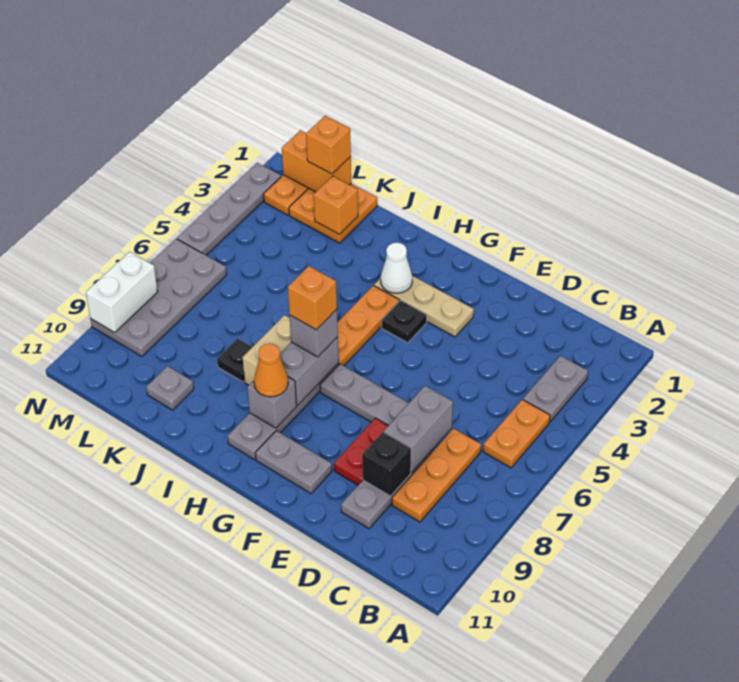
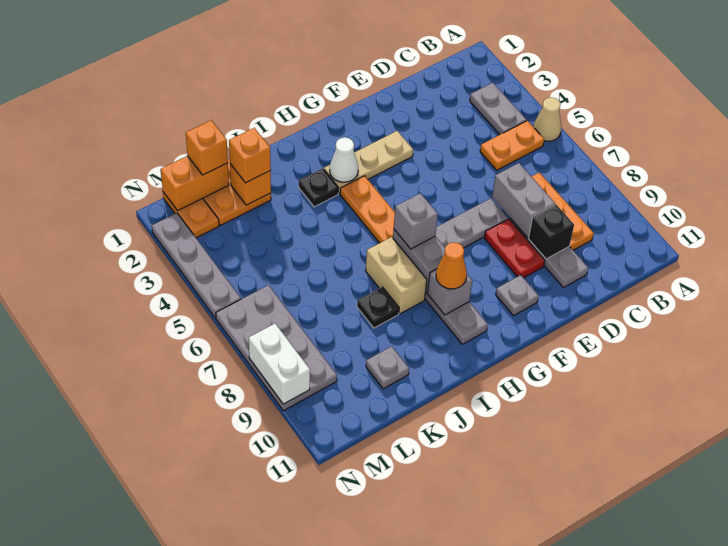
none -> tan cone A5 level 1
orange plate B5:B6 level 1 -> orange plate B5:C5 level 1
grey plate F10:G10 level 1 -> grey plate F10 level 1
black plate G4 level 1 -> black plate I3 level 1
orange brick H7 level 4 -> orange brick K2 level 3

